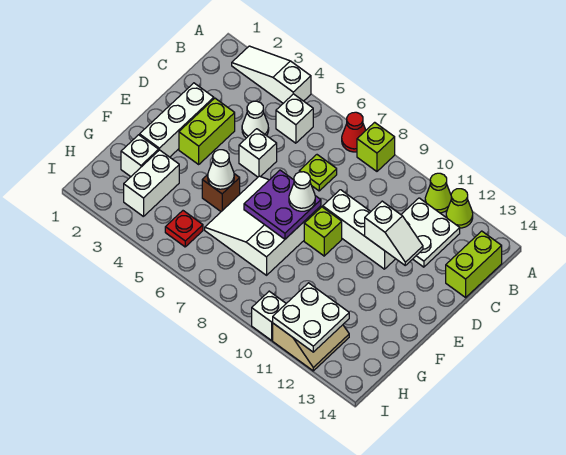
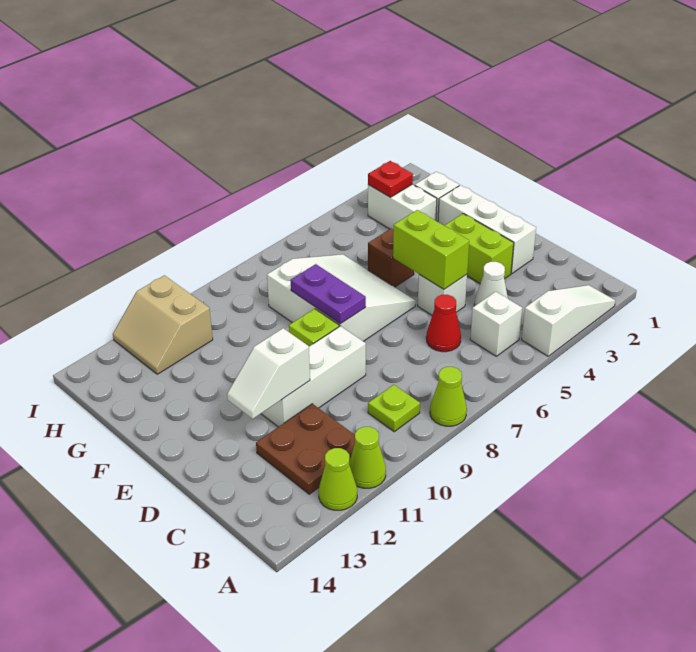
red cone A7 level 1 -> red cone C6 level 1
lime brick A8 level 1 -> lime cone A8 level 1
white plate B11:C12 level 1 -> brown plate B11:C12 level 1
lime brick B14:C14 level 1 -> lime brick D5:E5 level 2
lime plate C7 level 1 -> lime plate B9 level 1
purple plate E7:F8 level 2 -> purple plate E8:F8 level 2
white cone E8 level 3 -> none
white cone F5 level 2 -> none
red plate H5 level 1 -> red plate H3 level 2
white plate H11:I12 level 2 -> none
white brick I10 level 1 -> none

